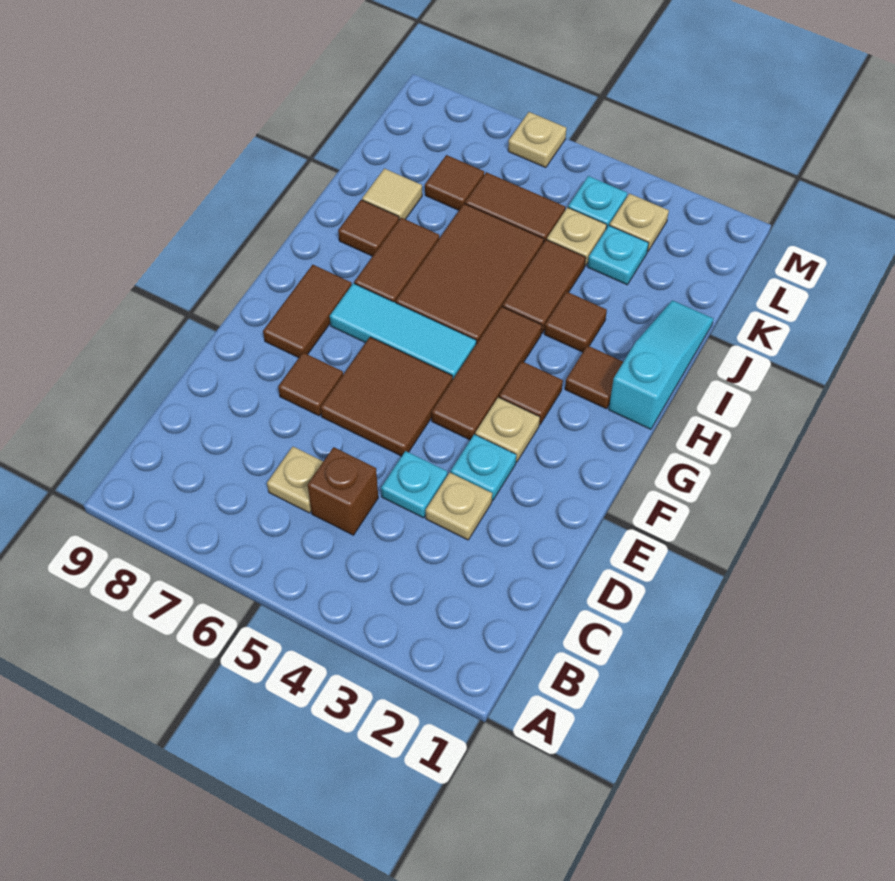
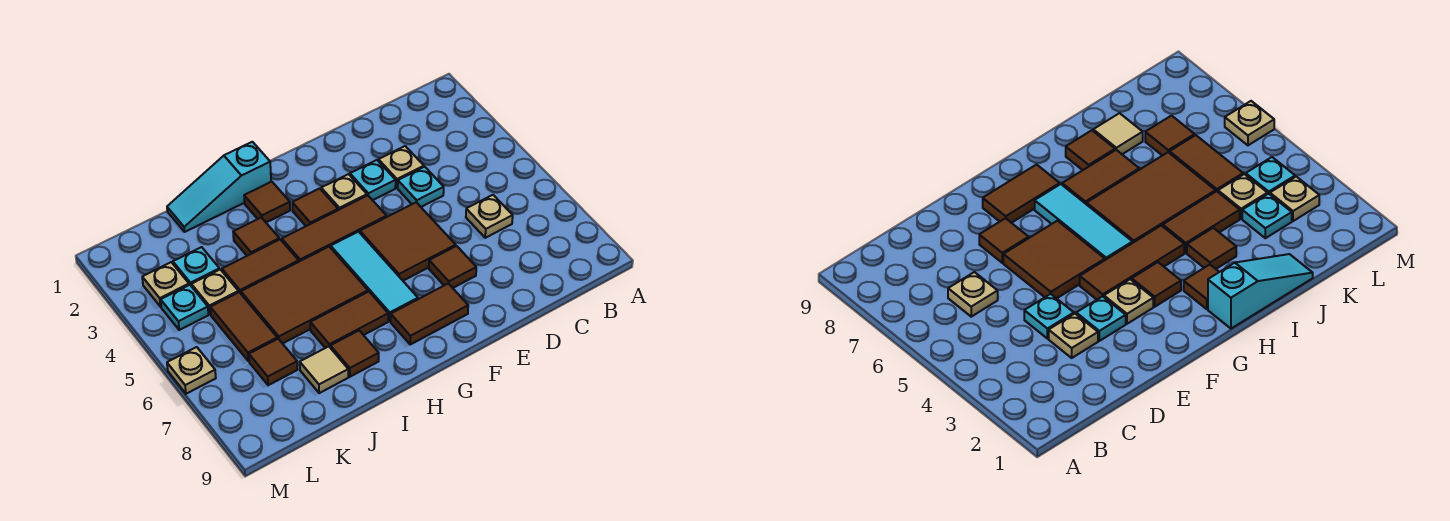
brown brick C5 level 1 -> none

